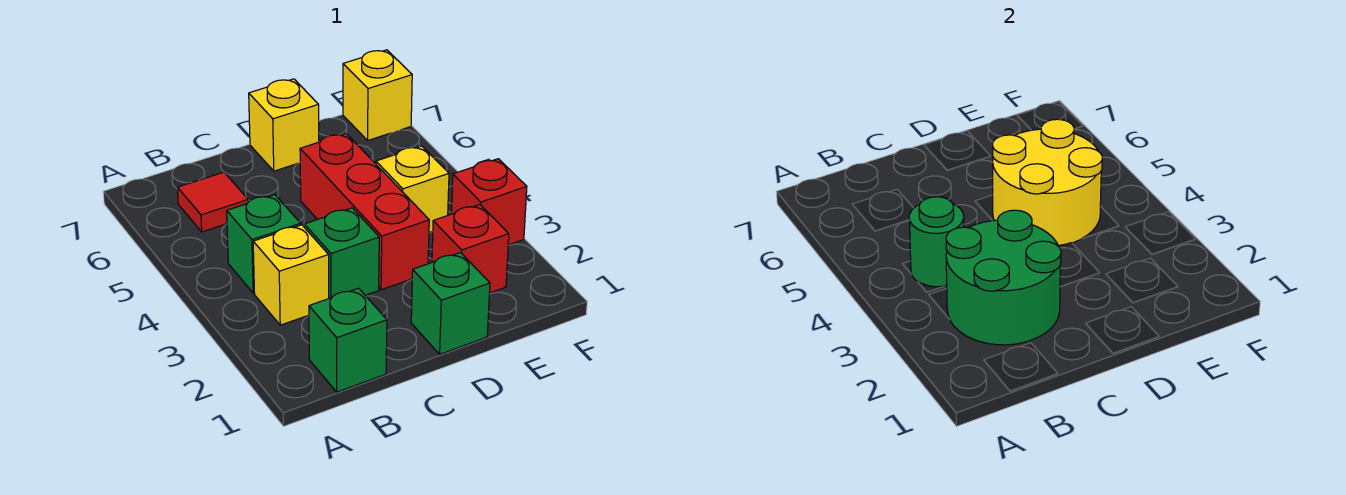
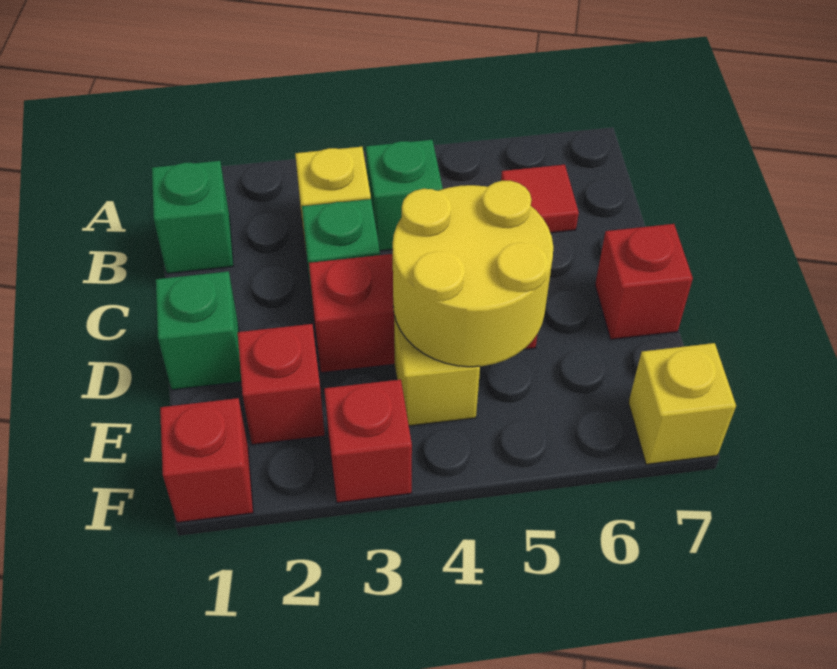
green round brick B2:C3 level 2 -> none
green round brick B4 level 2 -> none
yellow brick D7 level 1 -> red brick D7 level 1
none -> red brick F1 level 1

